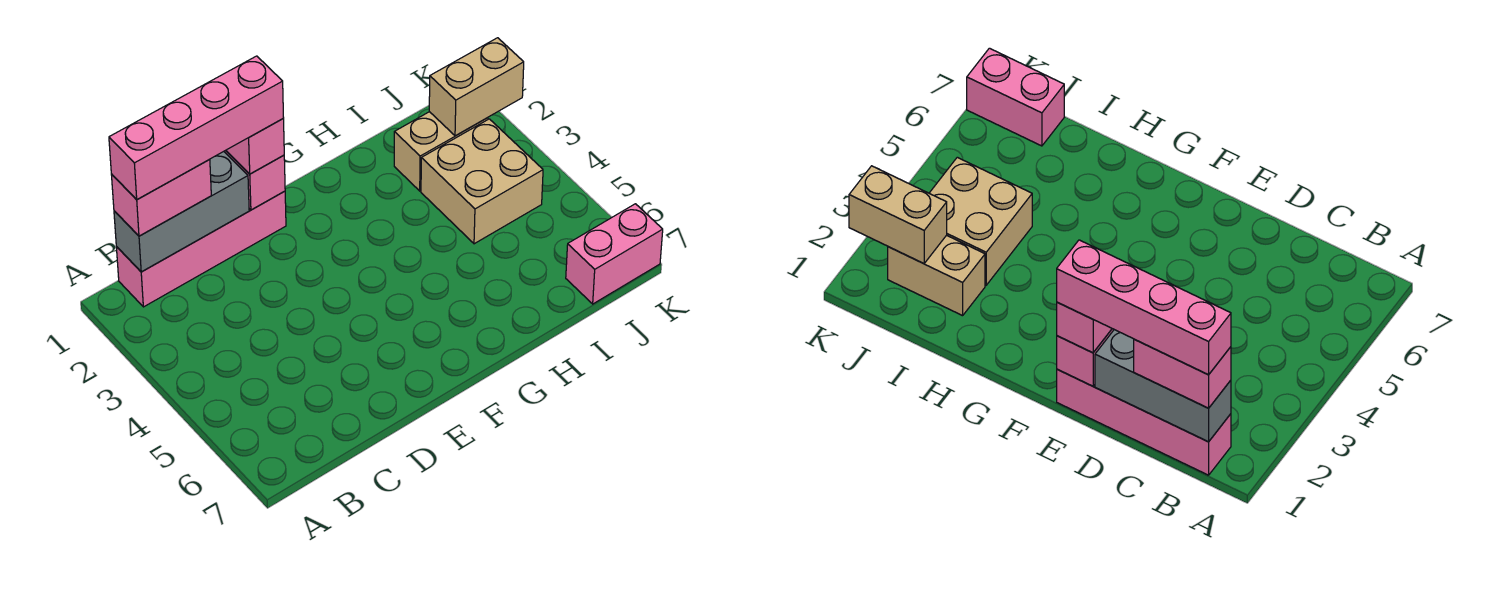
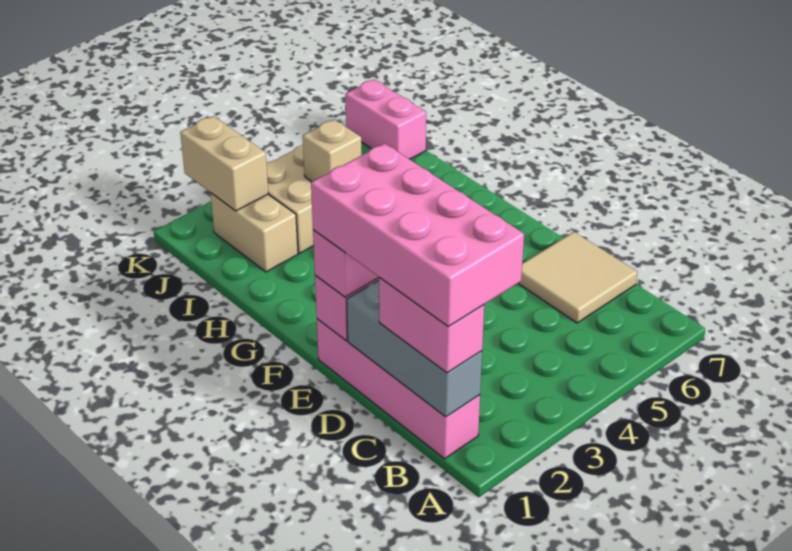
pink brick B1:E1 level 4 -> pink brick B1:E2 level 4
none -> tan tile C6:D7 level 1
none -> tan brick I4 level 2

